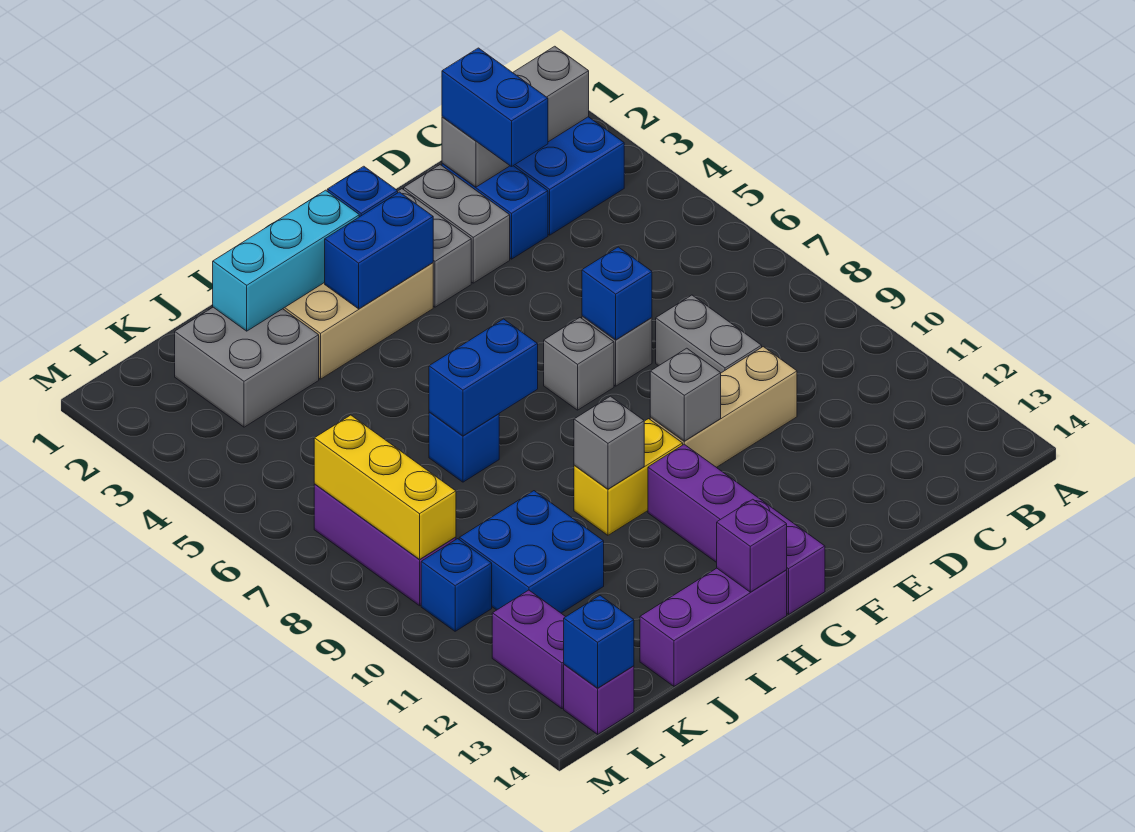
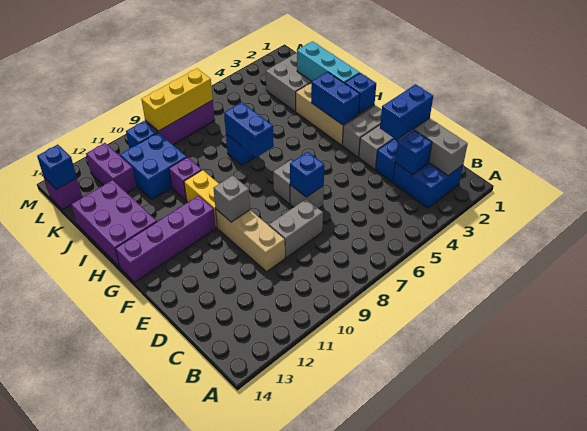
none -> blue brick C3 level 2
grey brick H10 level 2 -> none
purple brick H14:J14 level 1 -> purple brick H13:J14 level 1
purple brick H14 level 2 -> purple brick I10 level 1
purple brick L12:L13 level 1 -> purple brick K12:L12 level 1

